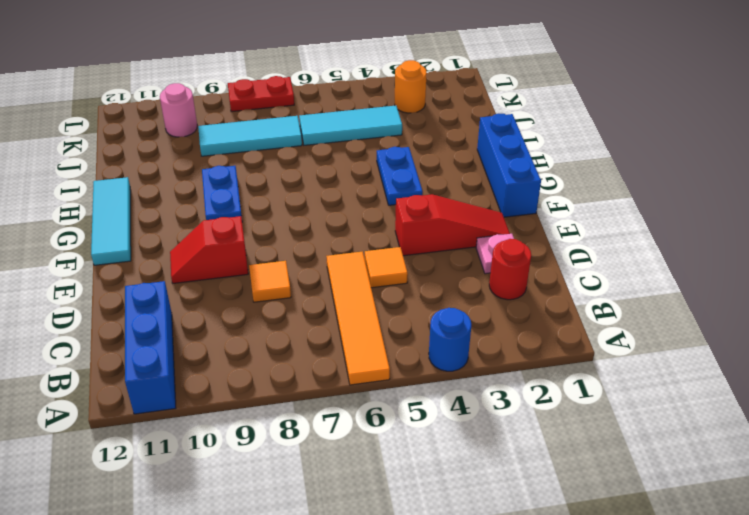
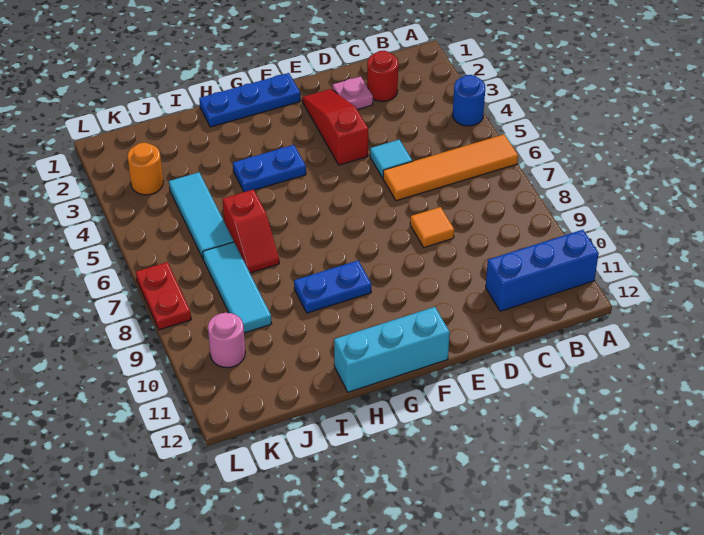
orange tile D5 level 1 -> cyan tile D5 level 1
red slope E9:E10 level 1 top 9 -> red slope I6:I7 level 1 top 6
blue brick F1:H1 level 1 -> blue plate F1:H1 level 1
cyan tile F12:H12 level 1 -> cyan brick F12:H12 level 1

